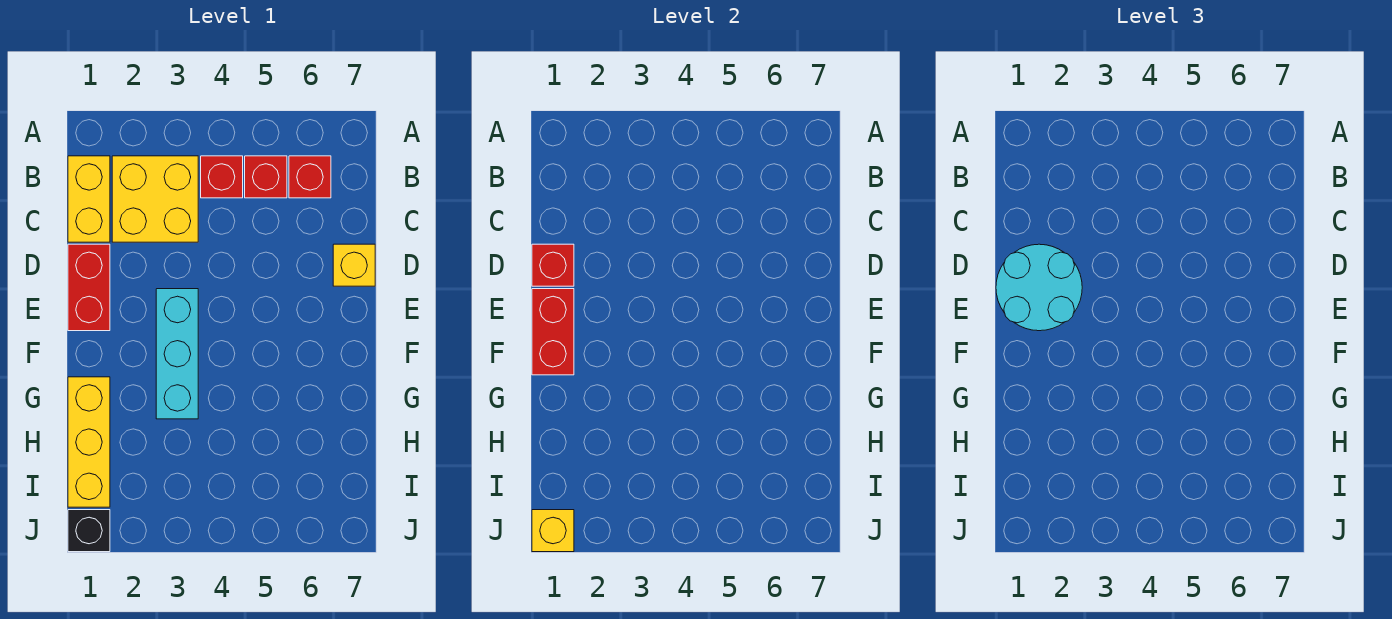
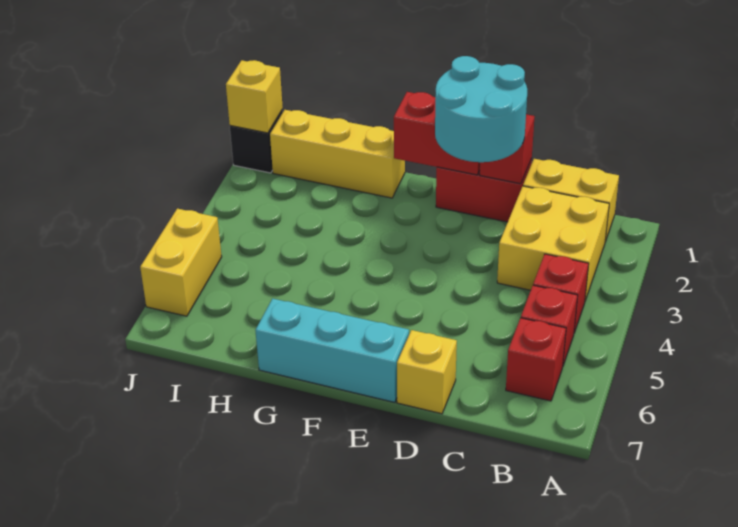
cyan brick E3:G3 level 1 -> cyan brick E7:G7 level 1
none -> yellow brick J5:J6 level 1

